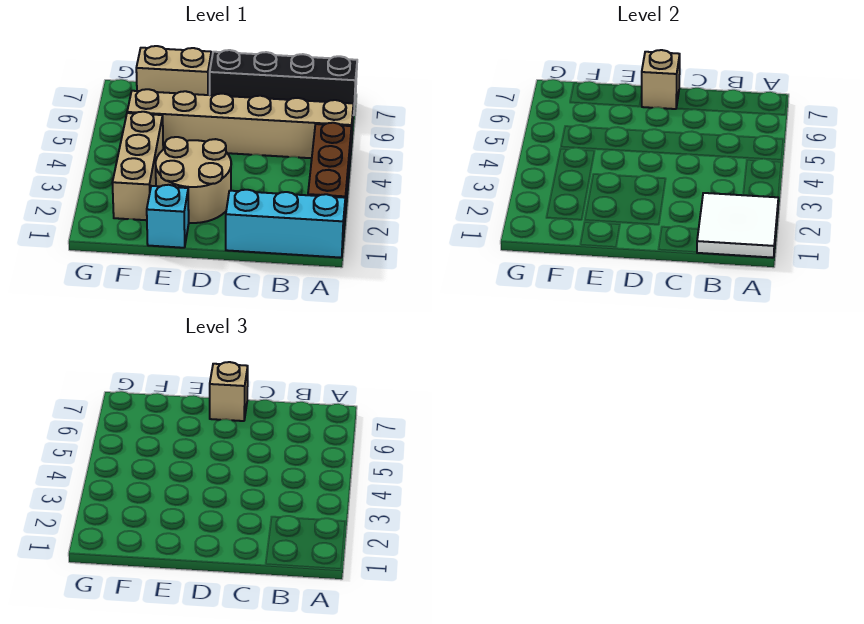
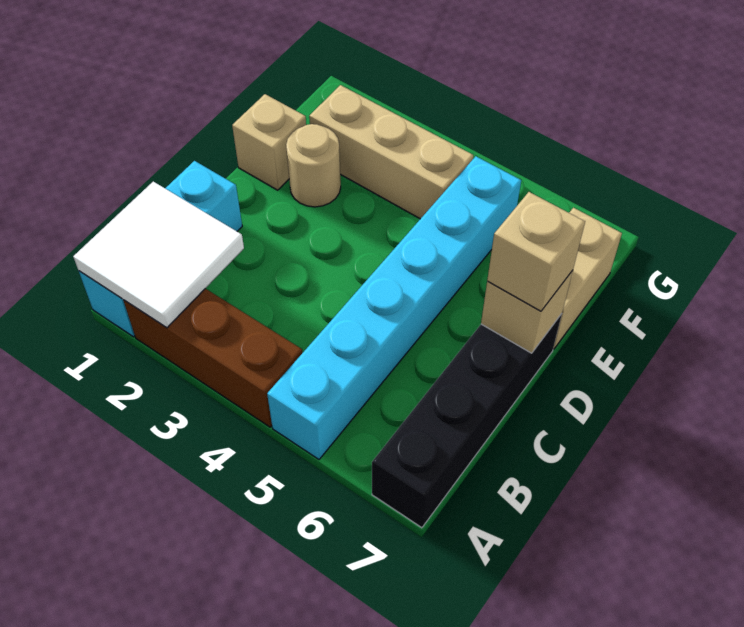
tan brick A5:F5 level 1 -> cyan brick A5:F5 level 1
tan round brick D2:E3 level 1 -> tan round brick E2 level 1
cyan brick E1 level 1 -> tan brick E1 level 1

